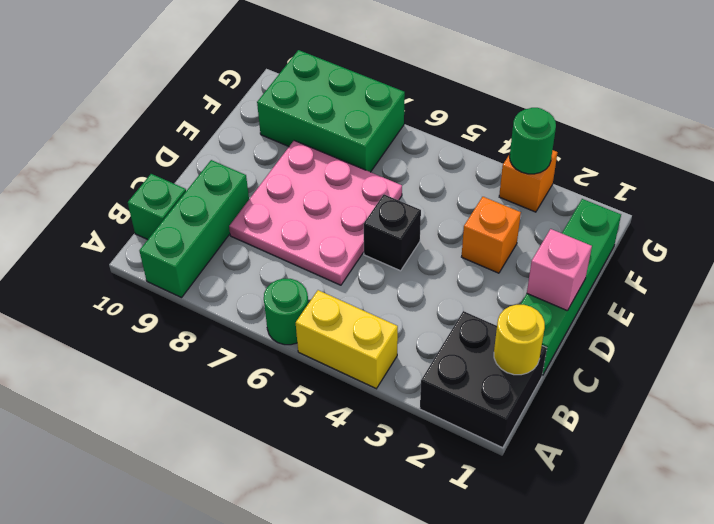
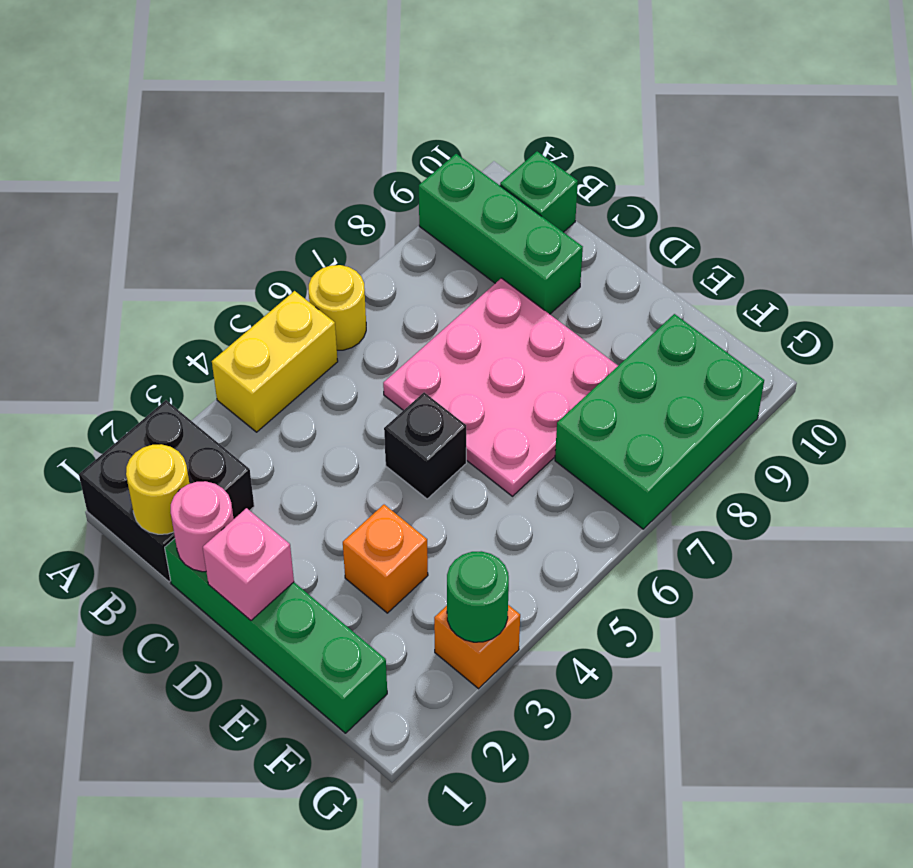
green round brick A6 level 1 -> yellow round brick A6 level 1
none -> pink round brick C1 level 2

